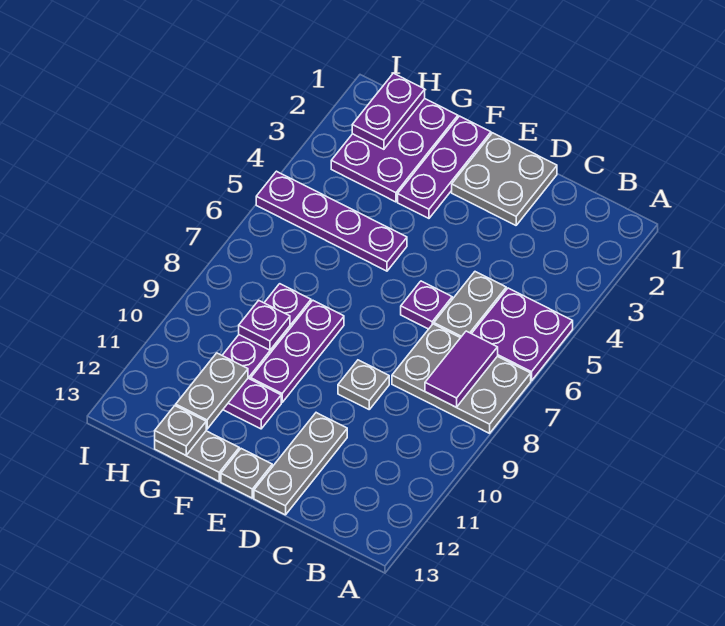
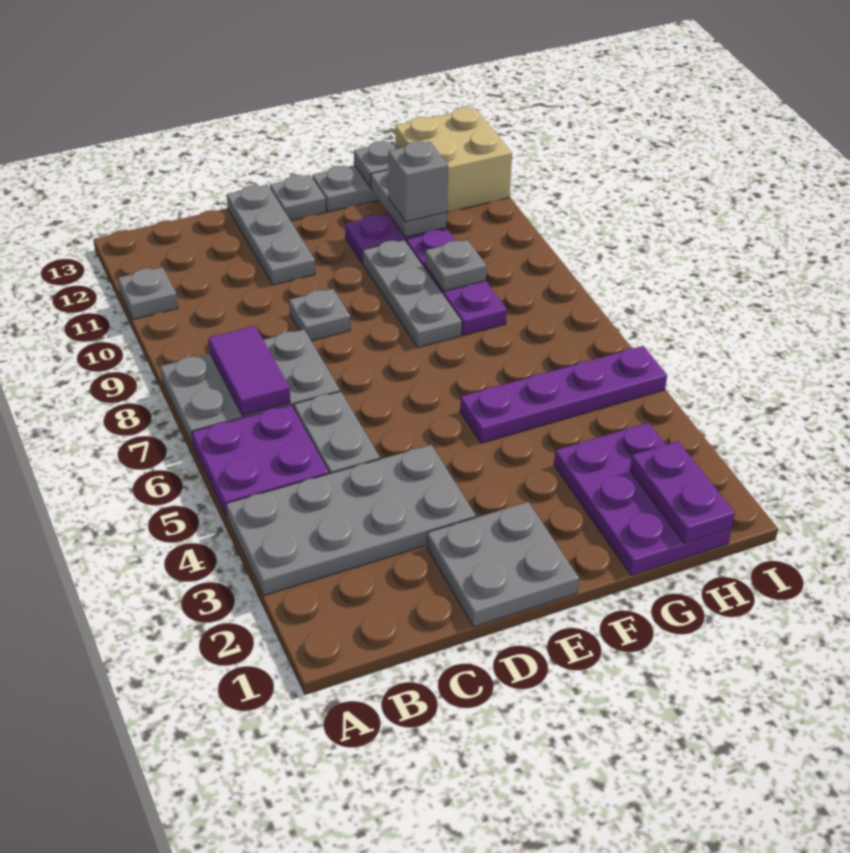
none -> grey plate A3:D4 level 1
none -> grey plate A11 level 1
purple plate D6 level 1 -> none
purple plate F1:F3 level 1 -> none
purple plate F8:F10 level 1 -> grey plate F8:F10 level 1
purple plate G9 level 2 -> grey plate G9 level 2
none -> grey brick G11 level 3
none -> tan brick H12:I13 level 1

